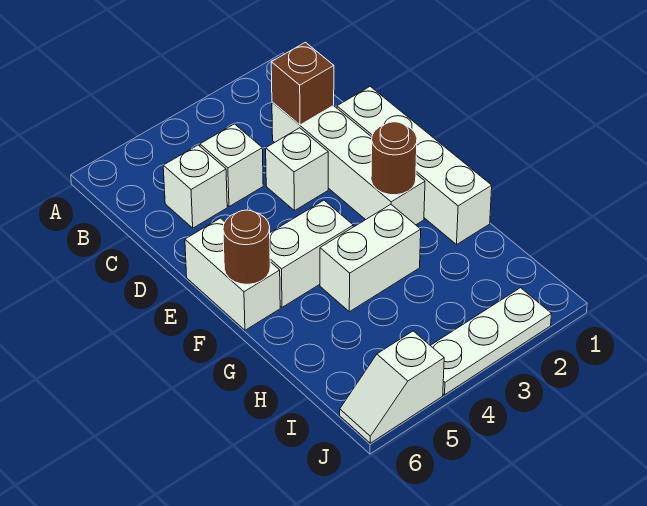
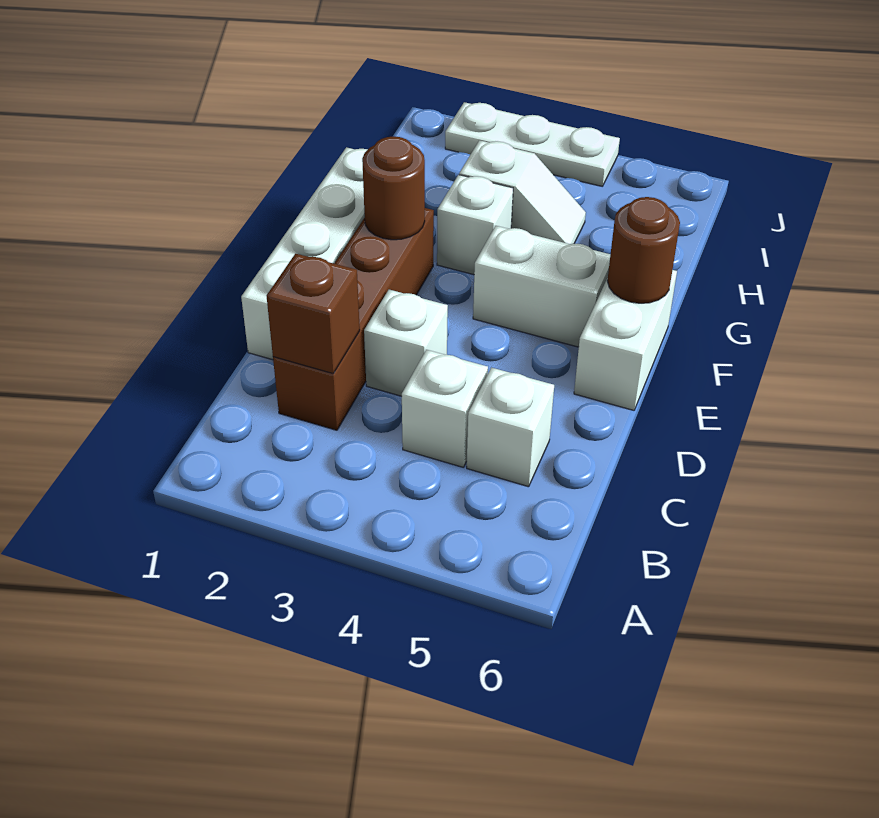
white brick C2:F2 level 1 -> brown brick C2:F2 level 1
white brick G3:G4 level 1 -> white brick G3 level 1
white slope J5:J6 level 1 top 5 -> white slope H3:H4 level 1 top 3

